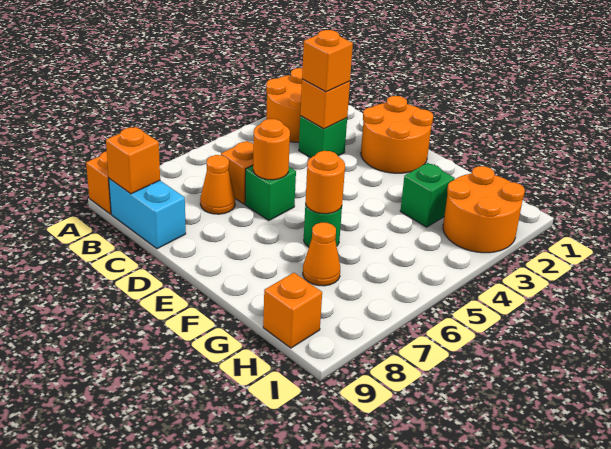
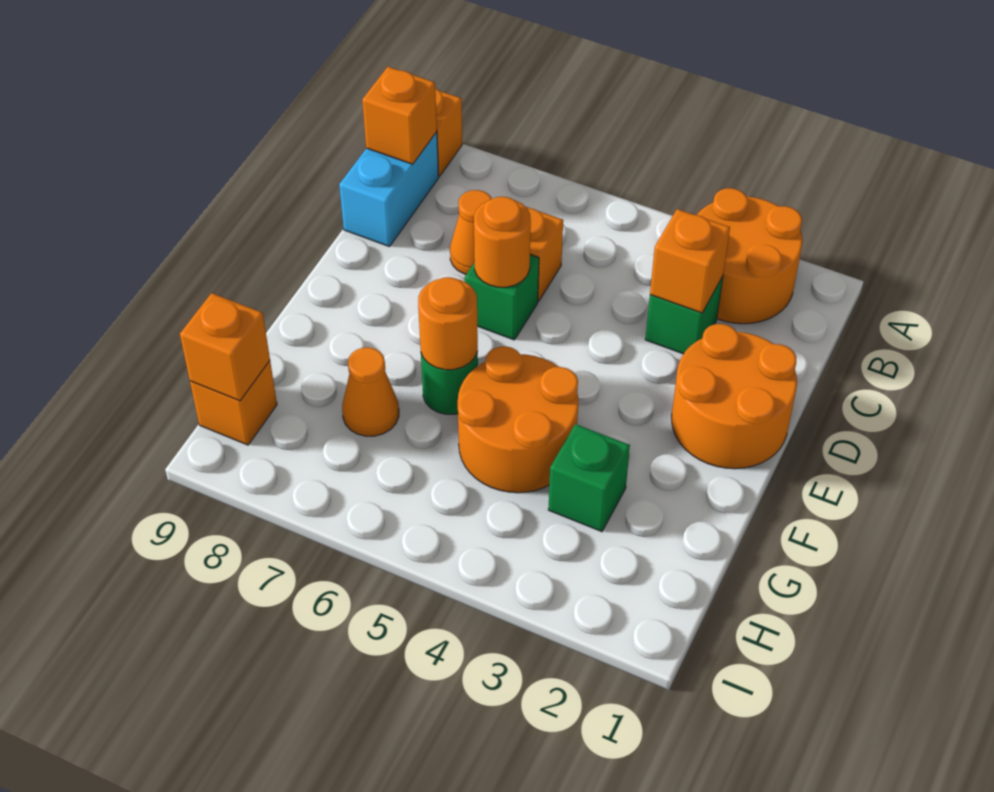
orange brick C3 level 3 -> orange brick H9 level 2
orange round brick H2:I3 level 1 -> orange round brick F4:G5 level 1

